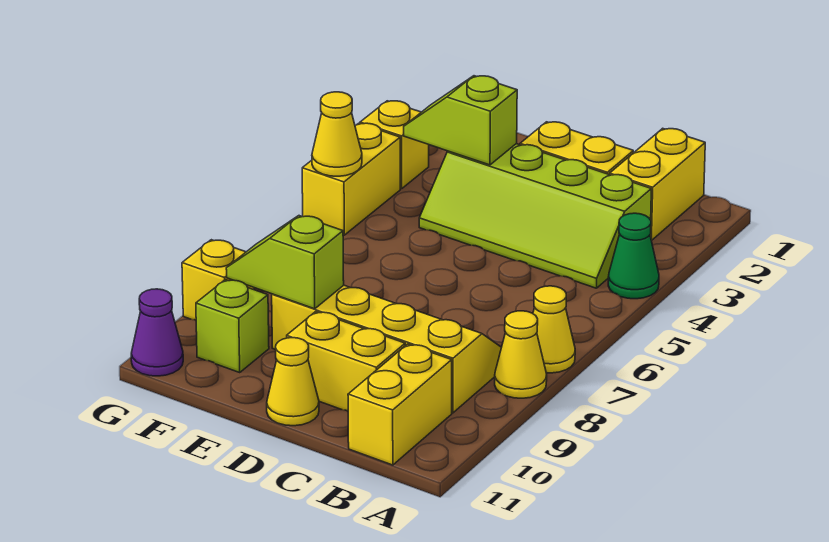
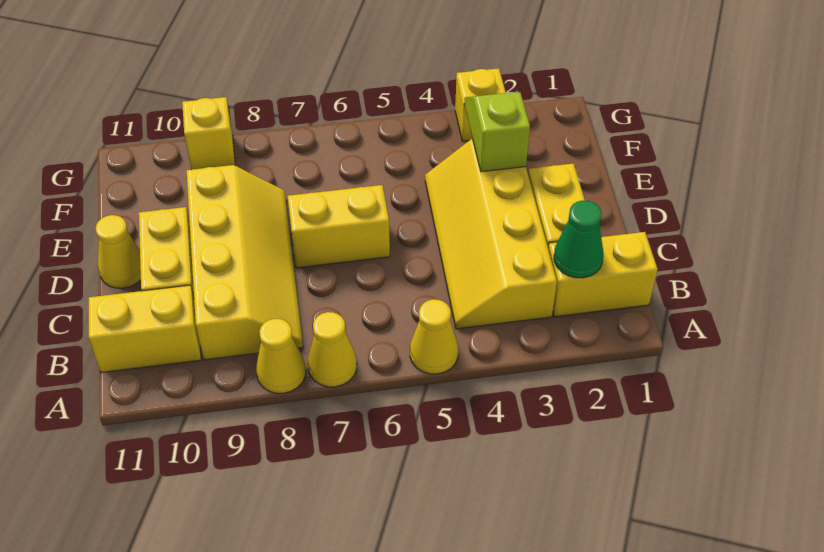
green cone A4 level 1 -> green cone B2 level 2
lime slope B3:E4 level 1 top 3 -> yellow slope B3:E4 level 1 top 3
lime slope E9:F9 level 2 top E -> none
lime brick F10 level 1 -> none
yellow brick G4:G5 level 1 -> yellow brick D6:D7 level 1
yellow cone G5 level 2 -> yellow cone A5 level 1
purple cone G11 level 1 -> none

